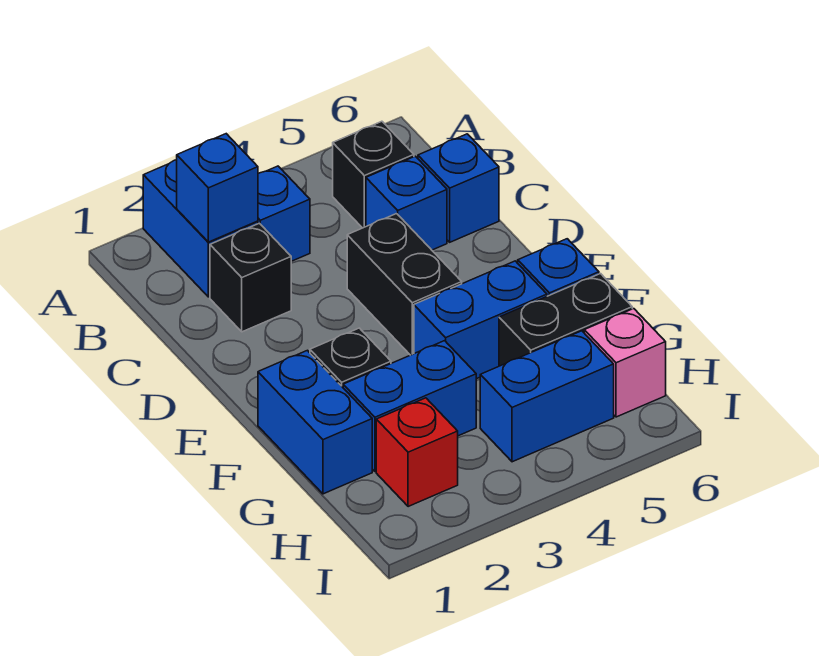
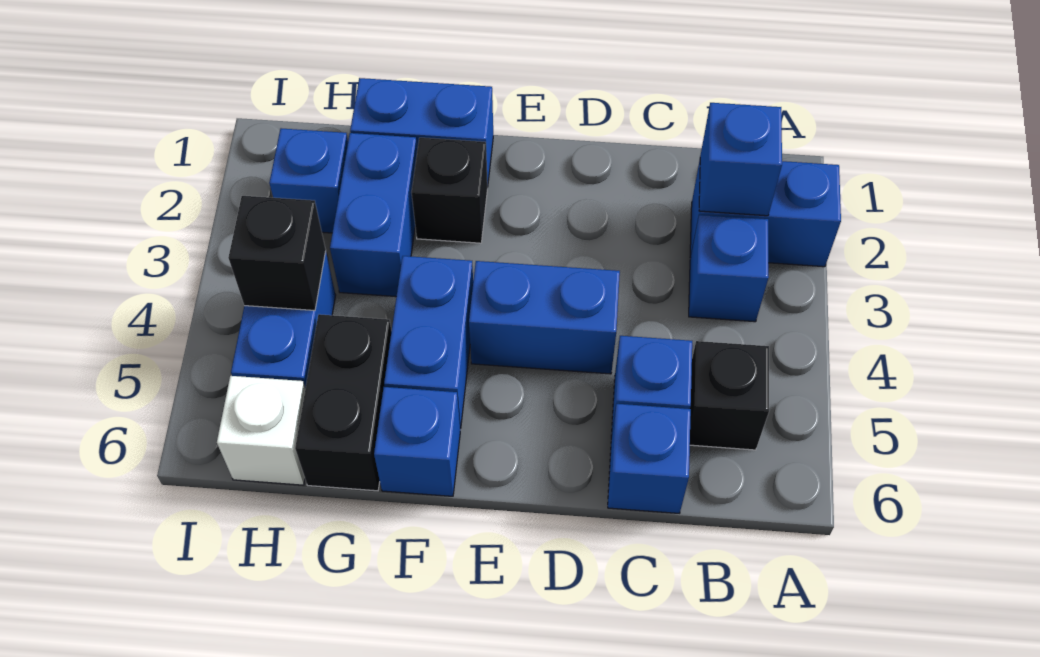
black brick C2 level 1 -> black brick H4 level 2
black brick D4:E4 level 1 -> blue brick D4:E4 level 1
red brick H2 level 1 -> blue brick H2 level 1
pink brick H6 level 1 -> white brick H6 level 1

